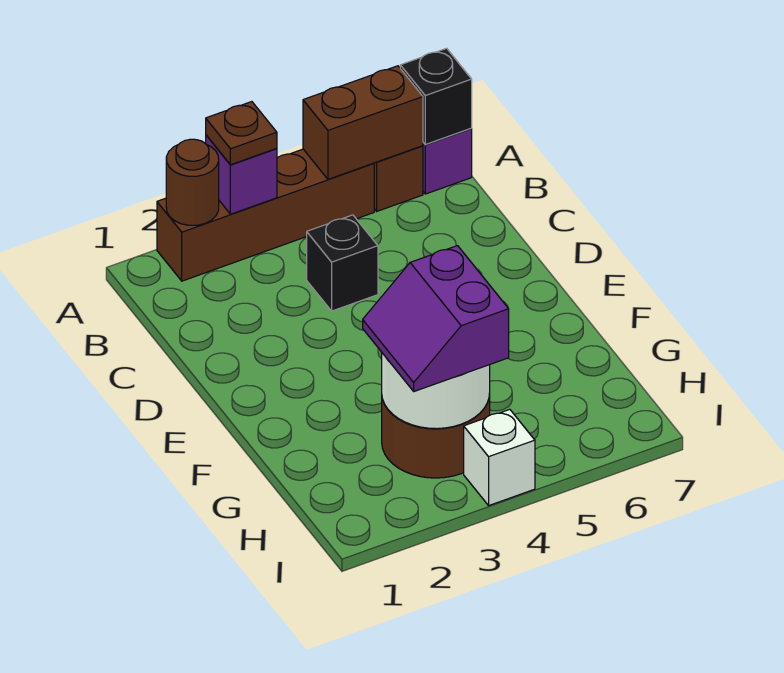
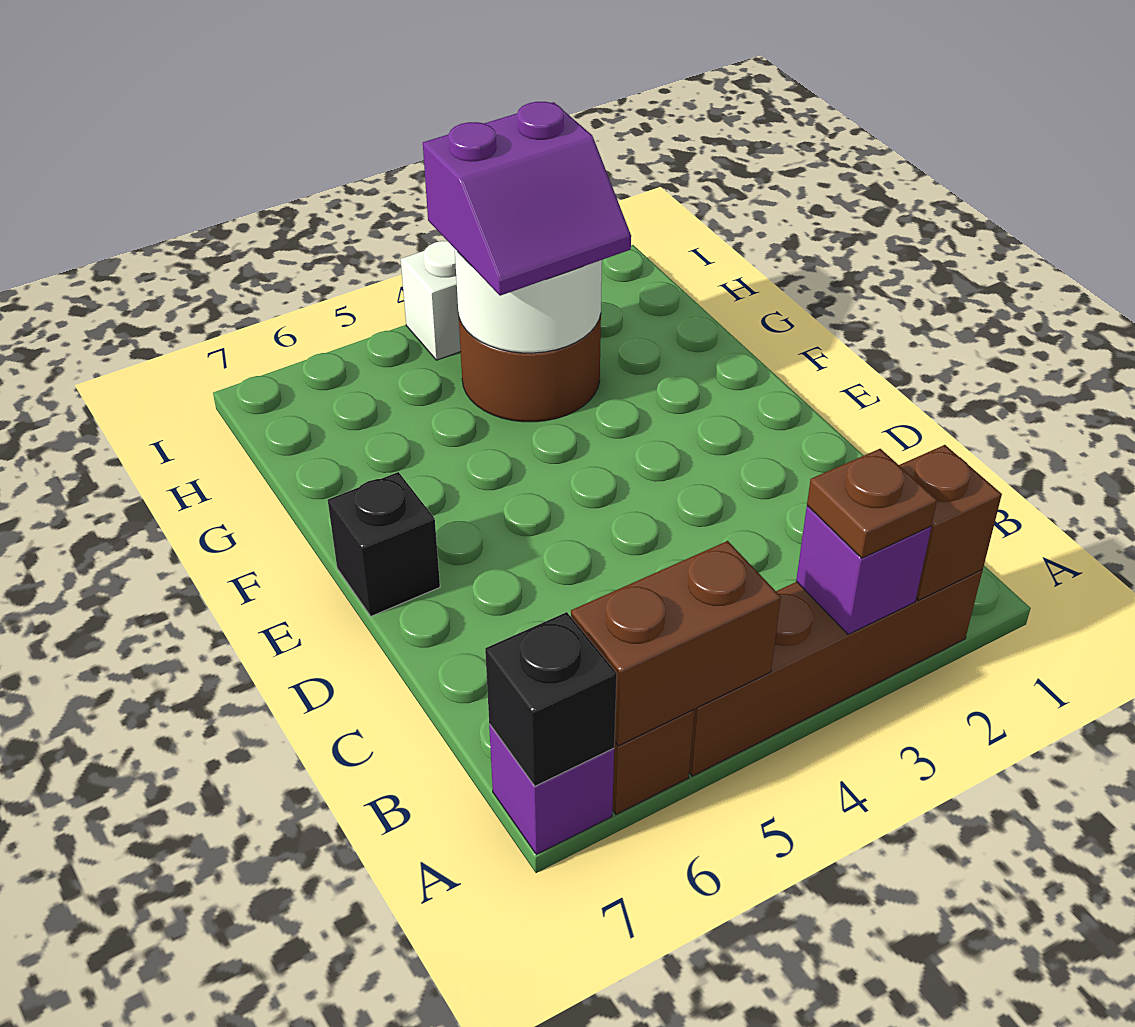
brown round brick A2 level 2 -> brown brick A2 level 2
black brick C4 level 1 -> black brick E7 level 1
purple slope G3:H4 level 3 top 4 -> purple slope G3:H4 level 3 top H

